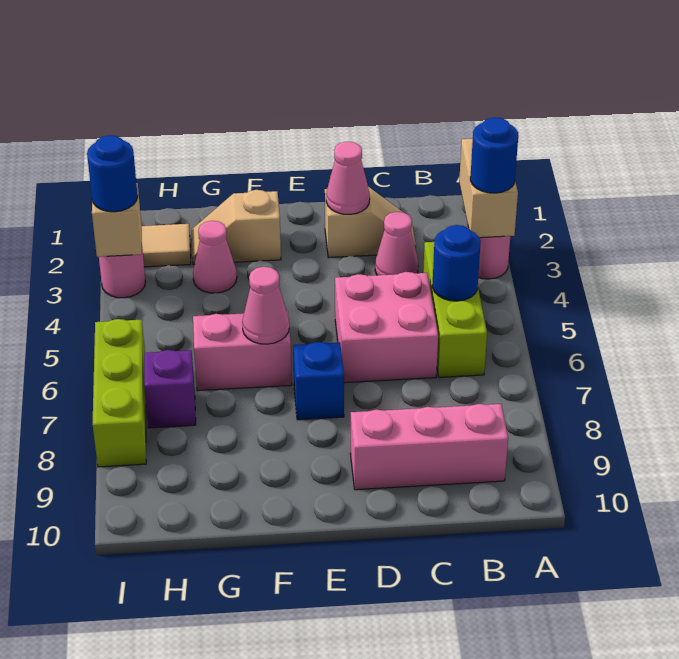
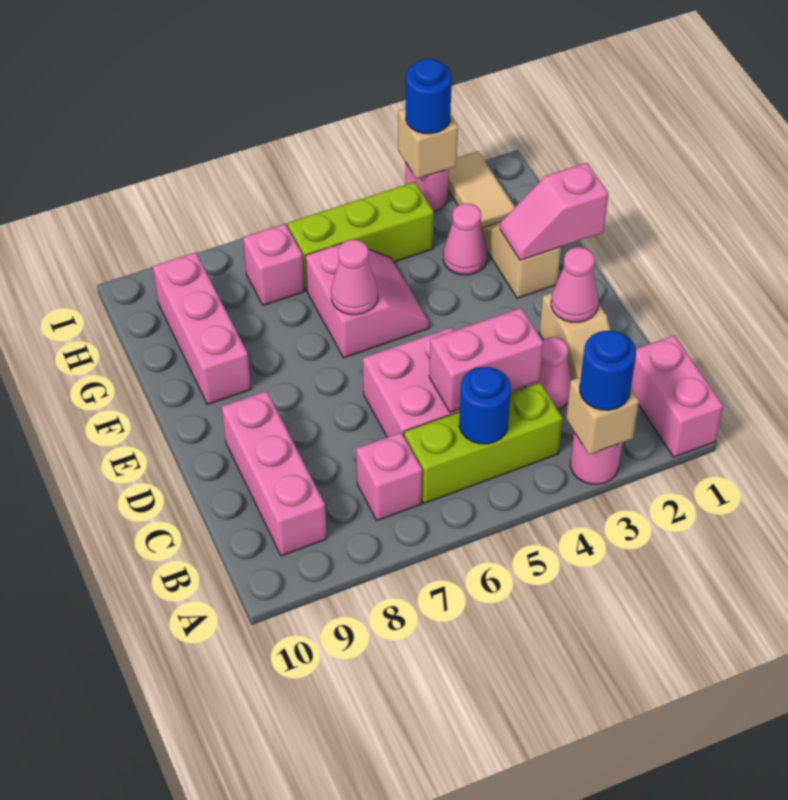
none -> pink brick A1:B1 level 1
tan brick A2:A3 level 2 -> tan brick A3 level 2
none -> pink brick B7 level 1
none -> pink brick C4:C5 level 2
blue brick E7 level 1 -> none
none -> pink slope F1:F2 level 2 top 1
none -> pink brick F9:H9 level 1
purple brick H7 level 1 -> pink brick H7 level 1
lime brick I6:I8 level 1 -> lime brick H4:H6 level 1

